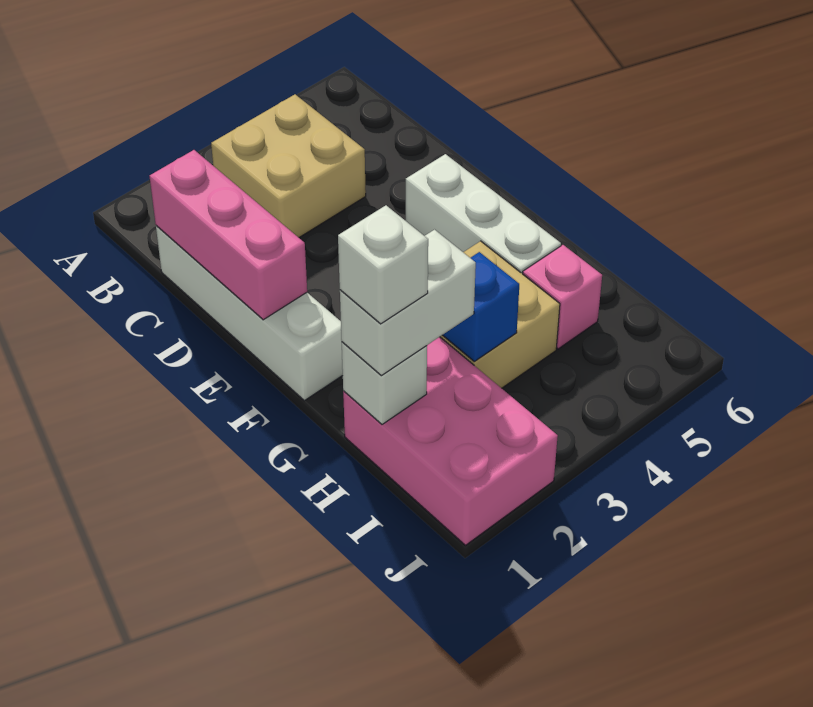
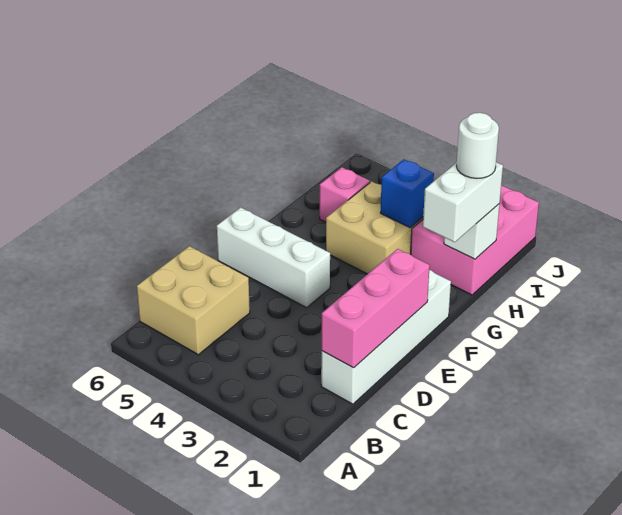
tan brick B3:C4 level 1 -> tan brick B5:C6 level 1
white brick E5:G5 level 1 -> white brick E4:E6 level 1
white brick H1:H2 level 3 -> white brick G1:H1 level 3
white brick H1 level 4 -> white round brick H1 level 4

